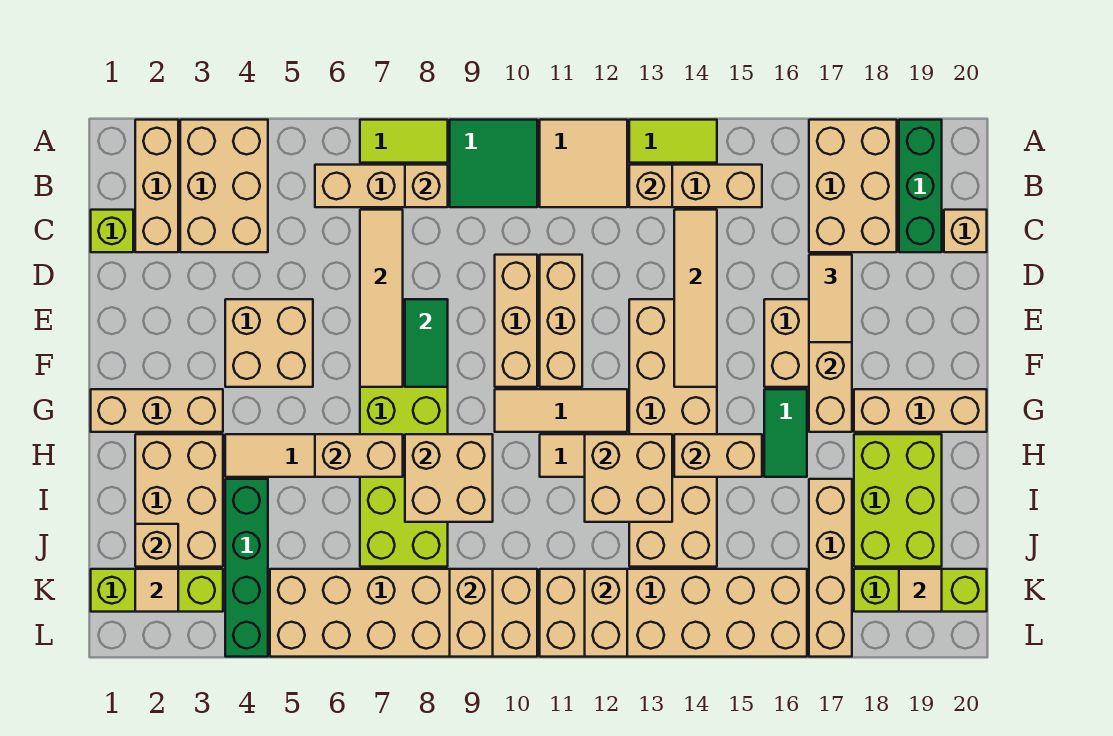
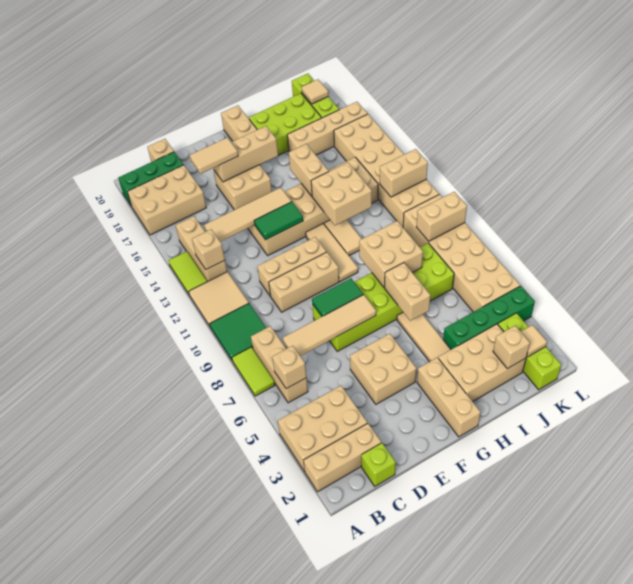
tan brick B8 level 2 -> tan brick B6 level 2
green tile G16:H16 level 1 -> green tile E13:F13 level 2

